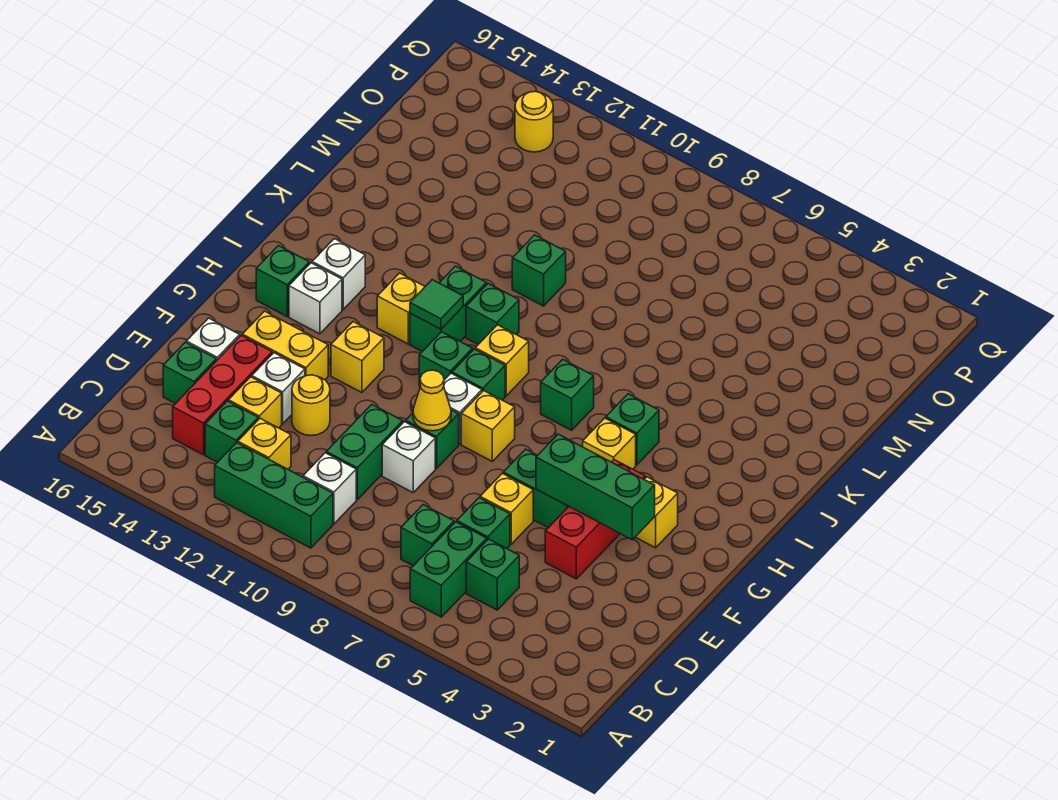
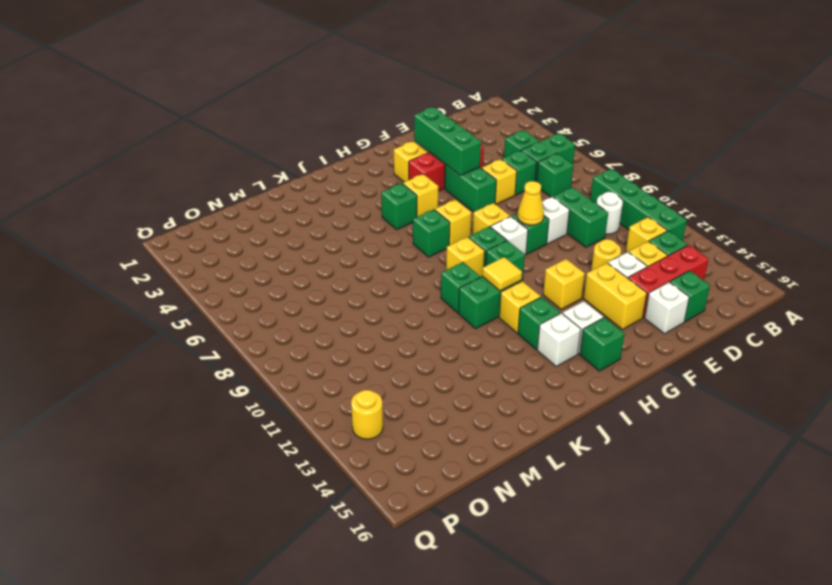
green brick B10:B12 level 1 -> green brick B9:B12 level 1
white brick C10 level 1 -> white round brick C10 level 1
green brick D10:E10 level 1 -> green brick D9:D10 level 1
none -> yellow brick H7 level 1
green tile I11 level 2 -> yellow tile I11 level 2
green brick L10 level 1 -> green brick I13 level 1

